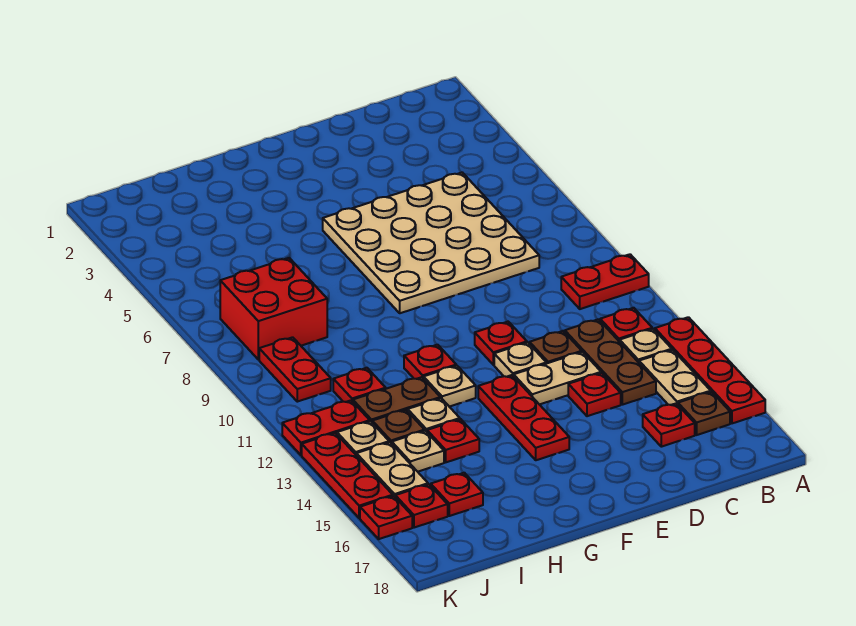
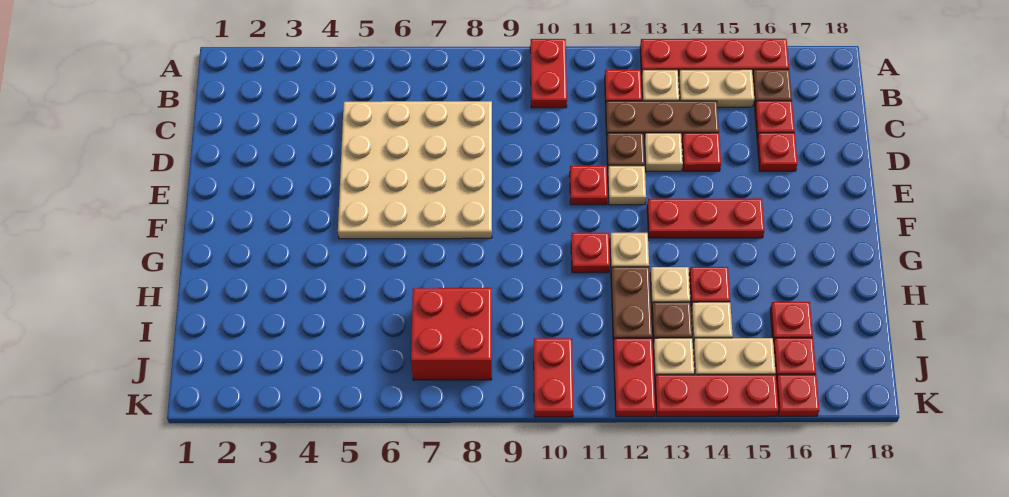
tan plate D13:E13 level 1 -> tan plate D13 level 1
red plate I11 level 1 -> red plate D16 level 1
red plate J9:J10 level 1 -> red plate J10:K10 level 1

